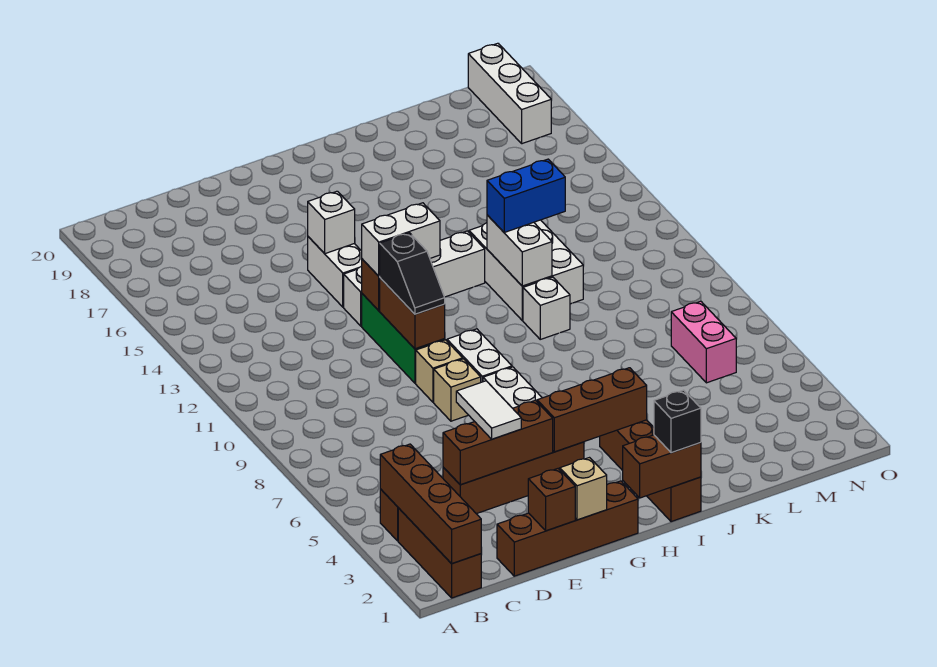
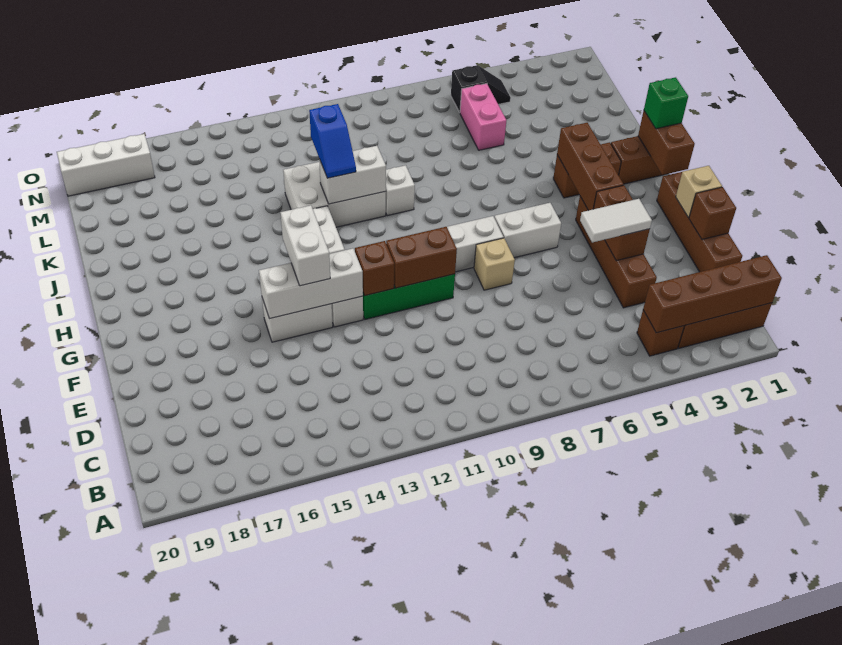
brown brick D4:F4 level 2 -> brown brick E4:F4 level 2
tan brick F9 level 1 -> none
black slope F10:F11 level 3 top 11 -> black slope N5:N6 level 1 top 6
white brick F12:G12 level 3 -> white brick F14:G14 level 3
white brick F15 level 2 -> white brick F13:F15 level 2
black brick I1 level 3 -> green brick I1 level 3
blue brick J12:K12 level 3 -> blue slope J12:K12 level 3 top K
pink brick M6:M7 level 1 -> pink brick L6:M6 level 1

